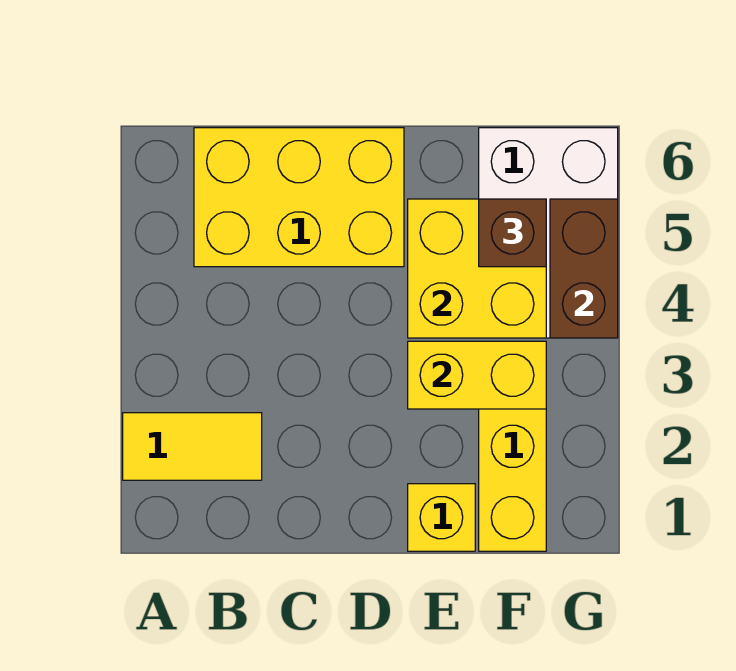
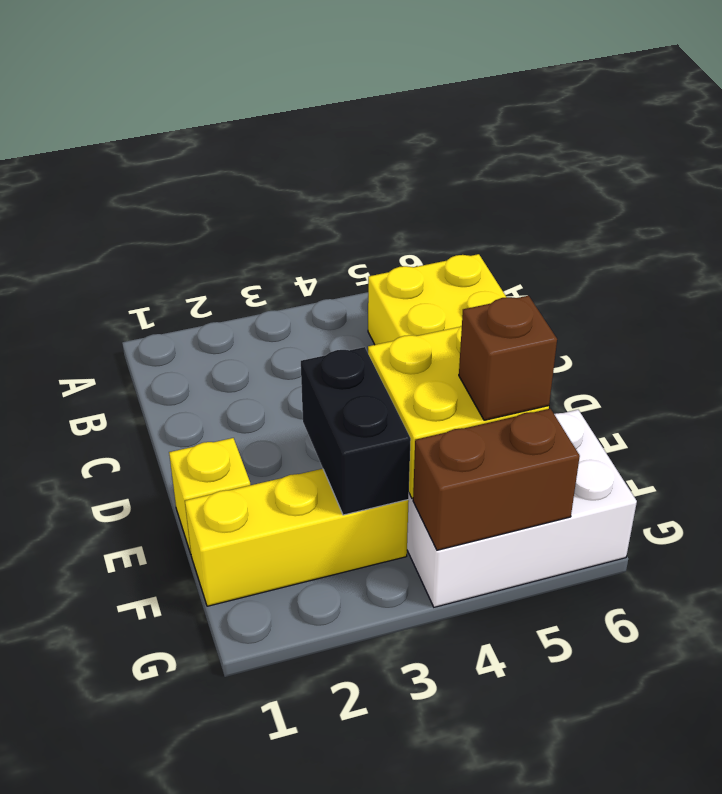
yellow tile A2:B2 level 1 -> none
yellow brick E3:F3 level 2 -> black brick E3:F3 level 2

